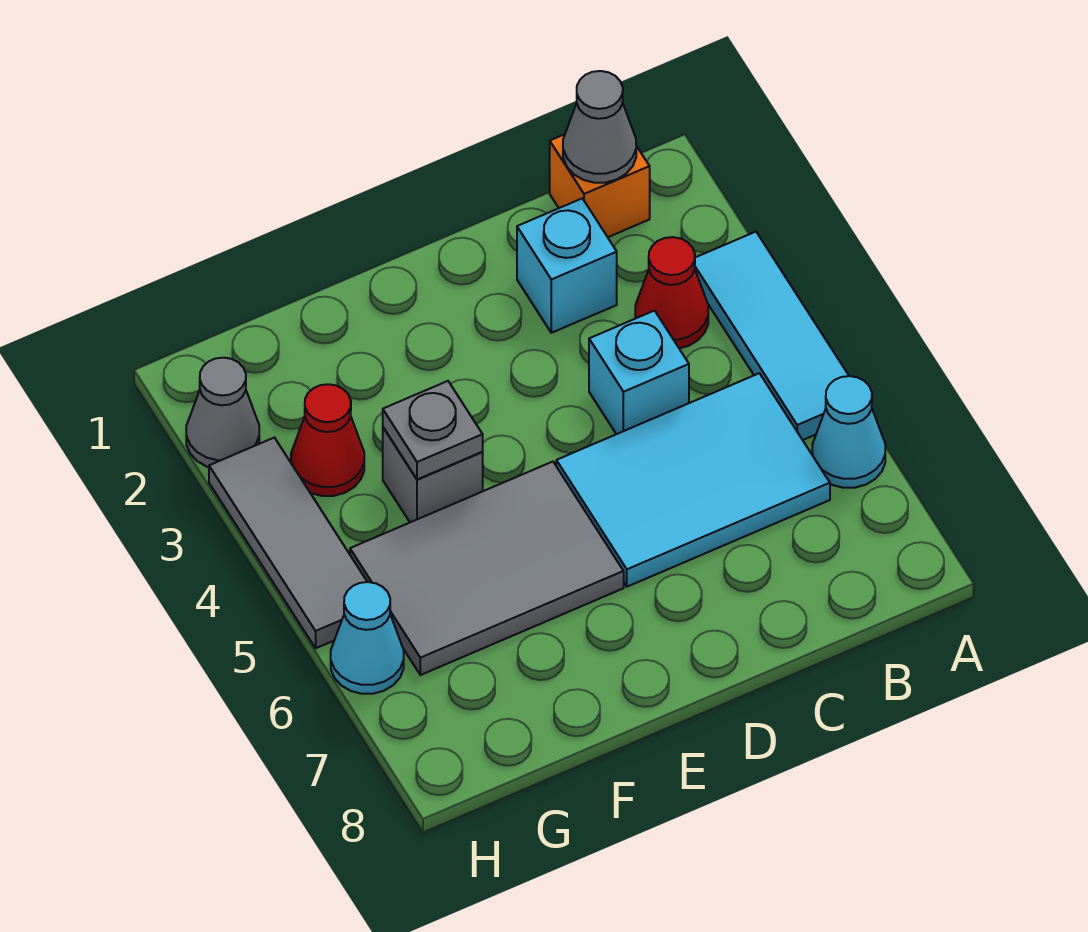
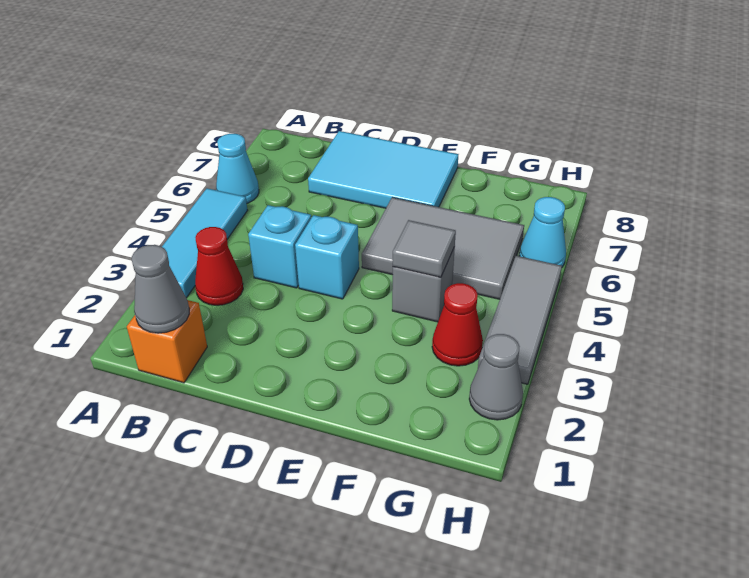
cyan tile B5:D6 level 1 -> cyan tile C7:E8 level 1
cyan brick C2 level 1 -> cyan brick D4 level 1
grey plate F4 level 2 -> grey tile F4 level 2

